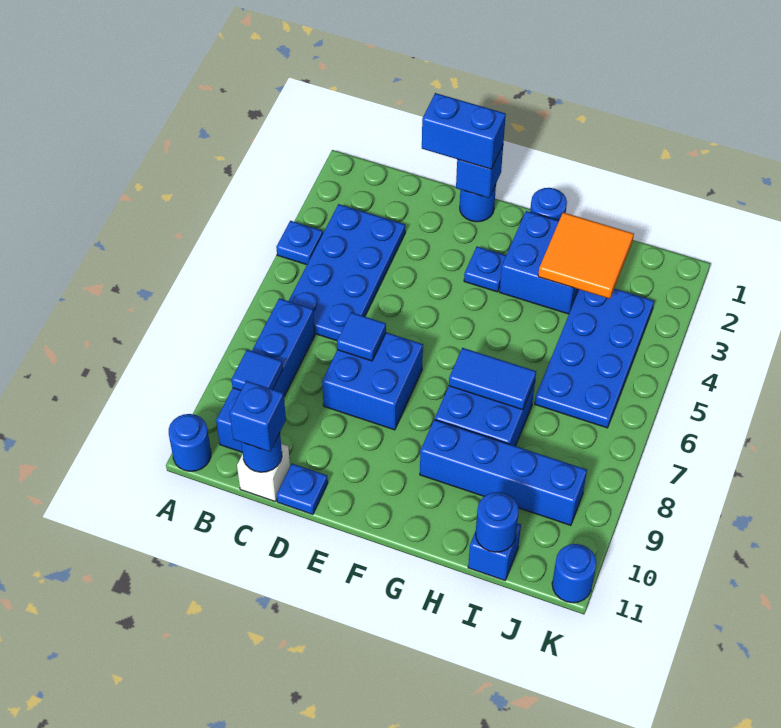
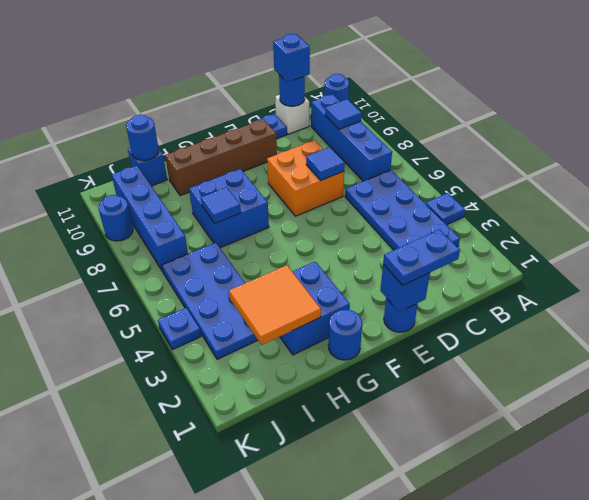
blue brick D1:E1 level 3 -> blue plate D1:E1 level 3
blue brick D7:E8 level 1 -> orange brick D7:E8 level 1
none -> brown brick E10:H10 level 1
blue plate F3 level 1 -> blue plate K4 level 1
blue tile G7:H7 level 2 -> blue tile H7 level 2
blue brick G9:J9 level 1 -> blue brick J7:J10 level 1
blue round brick K11 level 1 -> blue round brick K9 level 1

